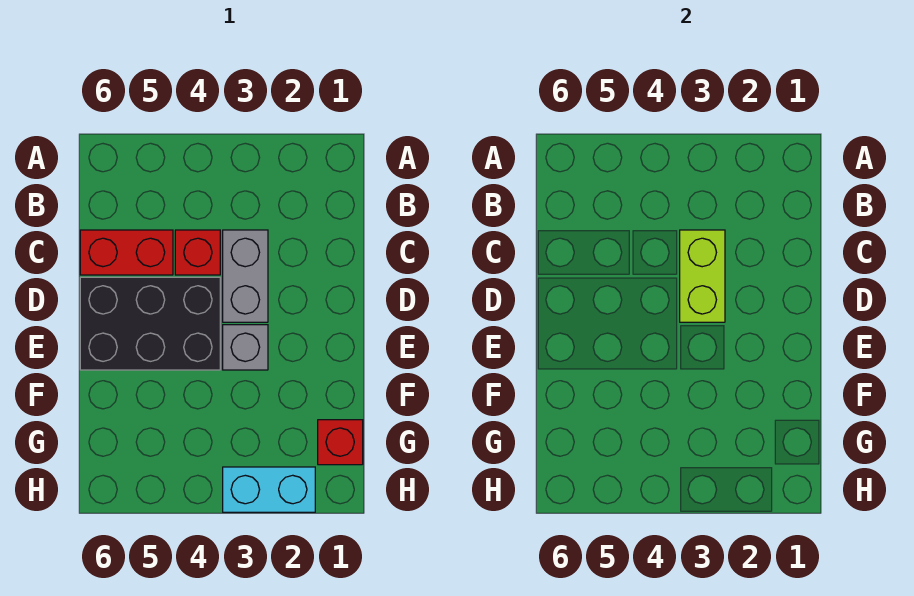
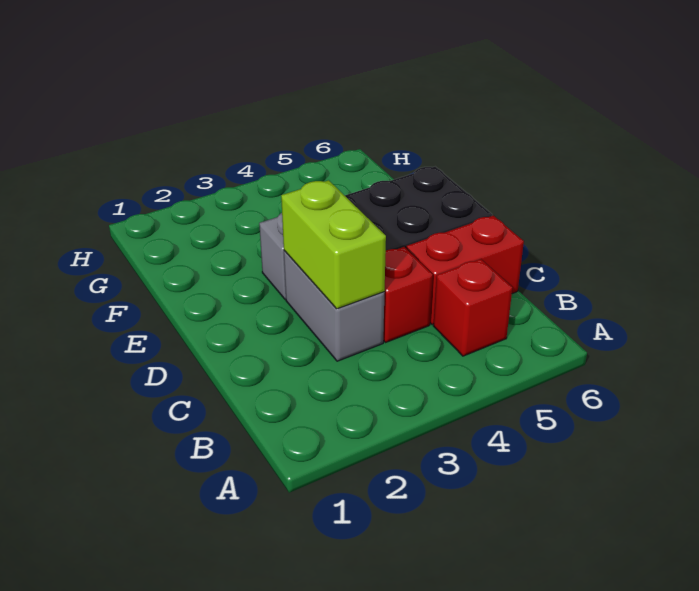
red brick G1 level 1 -> red brick B5 level 1
cyan brick H2:H3 level 1 -> none

